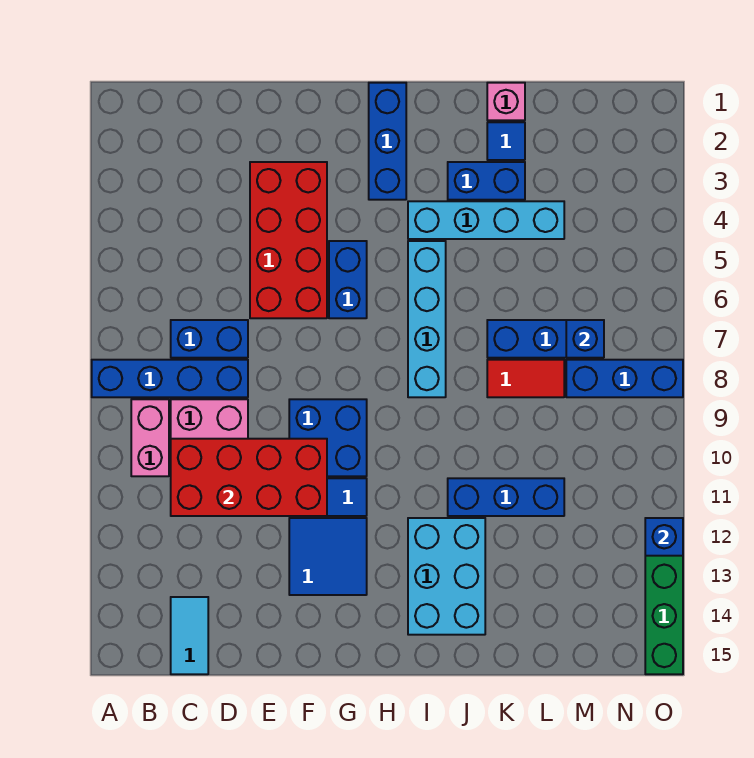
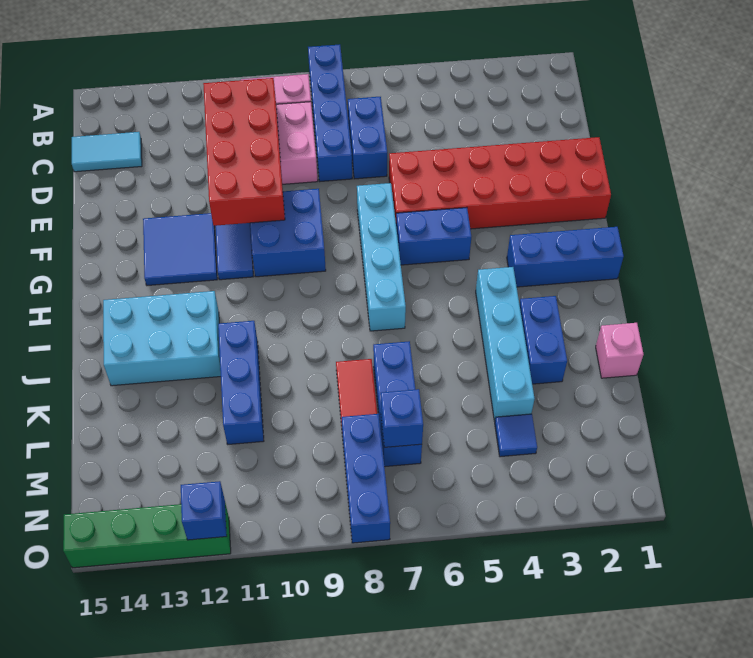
red brick E3:F6 level 1 -> red brick E1:F6 level 1
cyan brick I5:I8 level 1 -> cyan brick F7:I7 level 1
blue tile K2 level 1 -> blue tile M4 level 1

